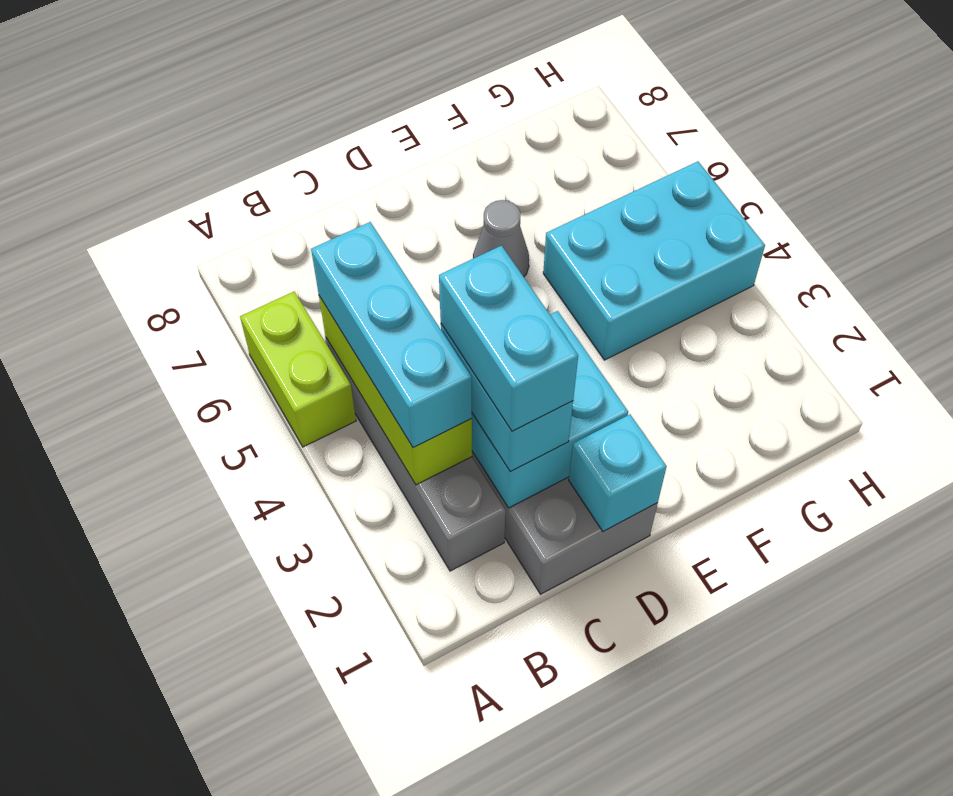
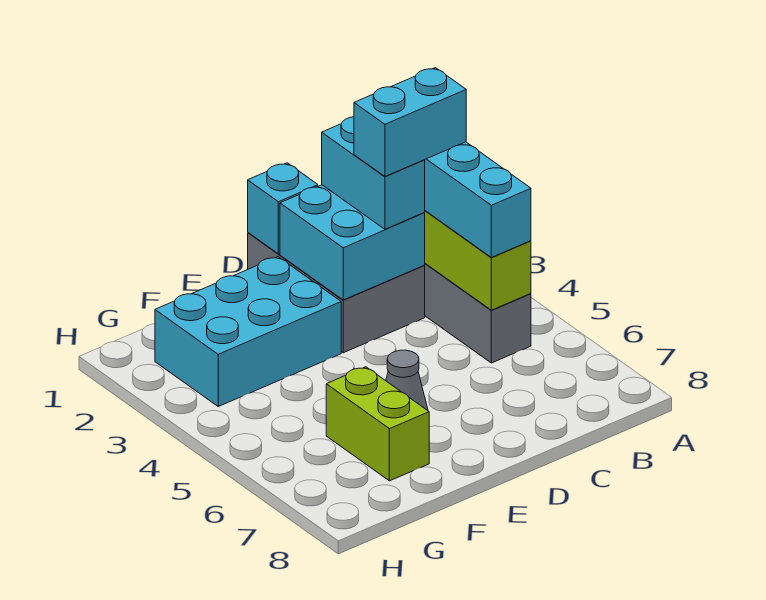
lime brick A5:A6 level 1 -> lime brick F6:F7 level 1
cyan brick C2:C3 level 4 -> cyan brick B3:C3 level 4
cyan brick F4:H5 level 1 -> cyan brick E2:G3 level 1

